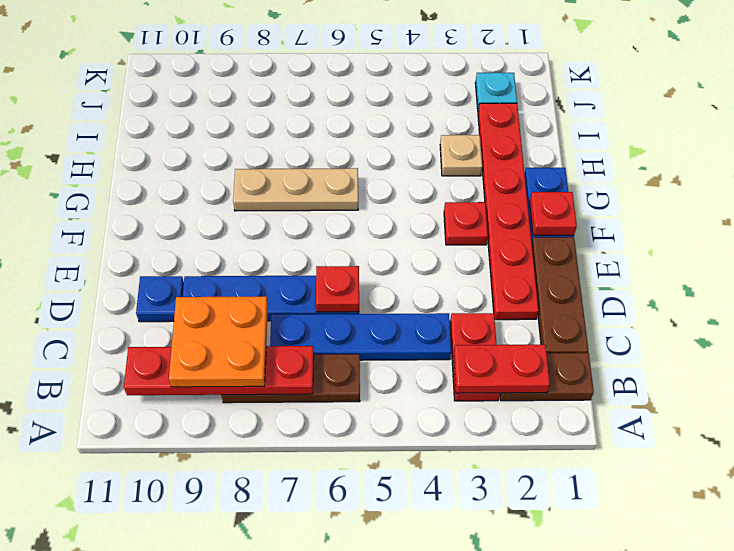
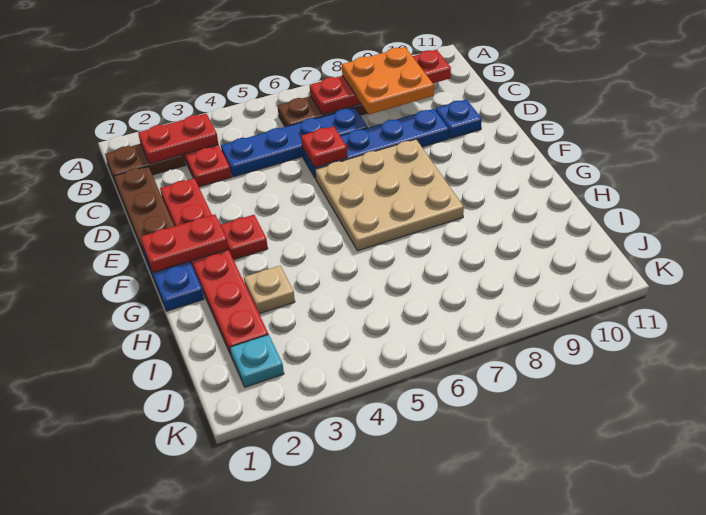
red plate F1 level 2 -> red plate F1:F2 level 2
tan plate G6:G8 level 1 -> tan plate E6:G8 level 1

